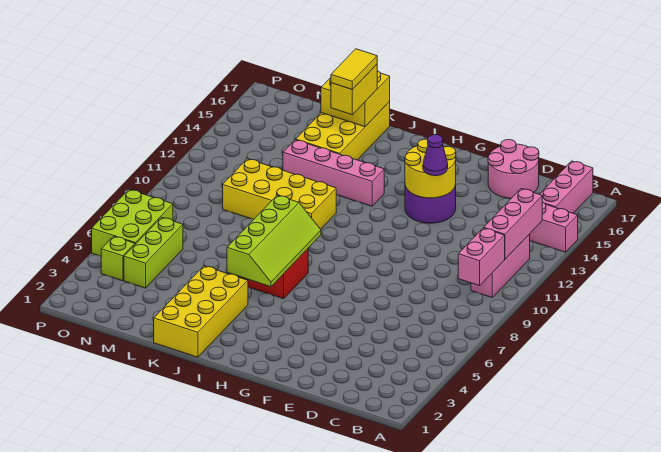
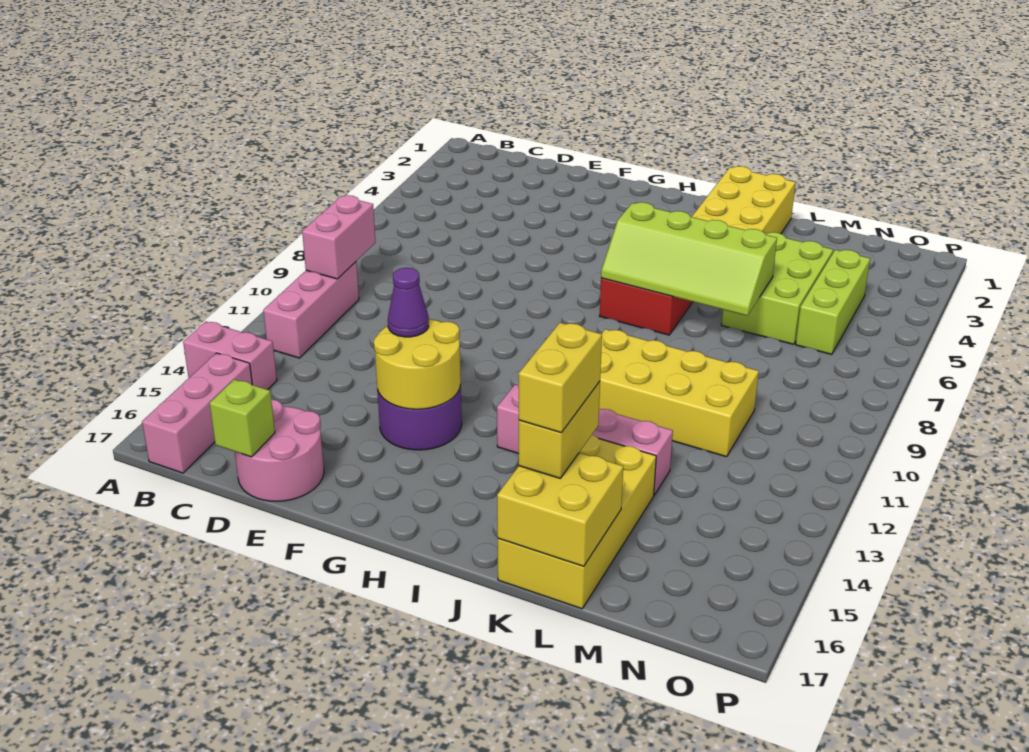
pink brick B11:B13 level 2 -> none
lime slope I5:J8 level 2 top J -> lime slope I6:L7 level 2 top 6
yellow tile K15:K16 level 4 -> yellow brick K15:K16 level 4
lime brick O4 level 1 -> lime brick D17 level 2
lime brick O5:P7 level 1 -> lime brick L4:M6 level 1

